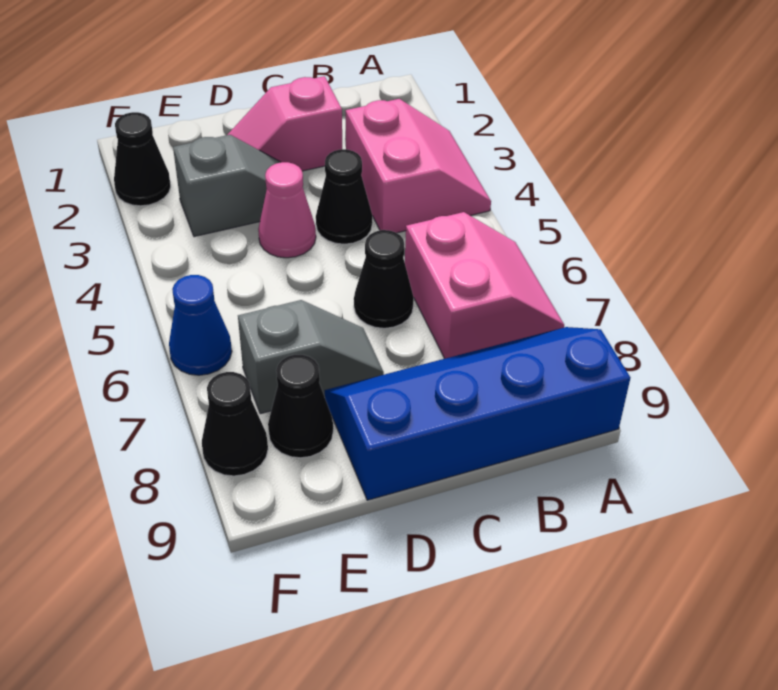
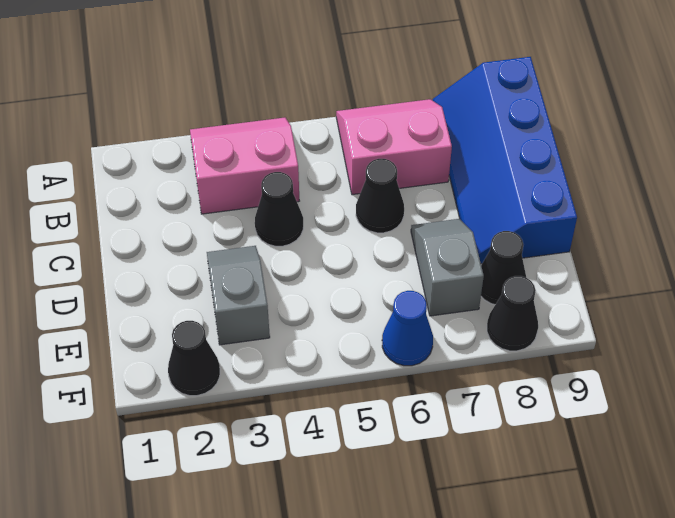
pink slope C2:D2 level 1 top C -> none
pink cone D4 level 1 -> none

